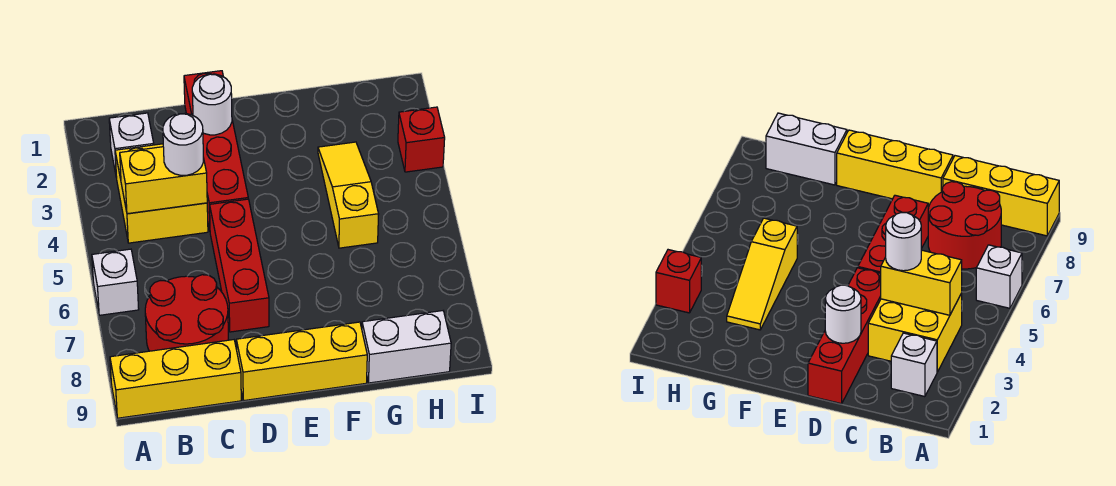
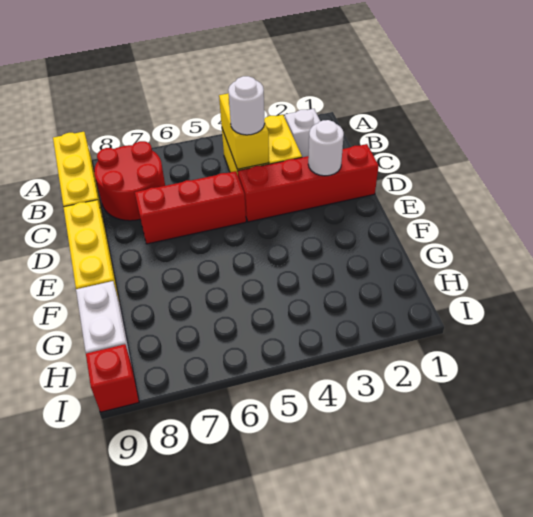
white brick A6 level 1 -> none
yellow slope G3:G5 level 1 top 5 -> none
red brick I3 level 1 -> red brick I9 level 1

